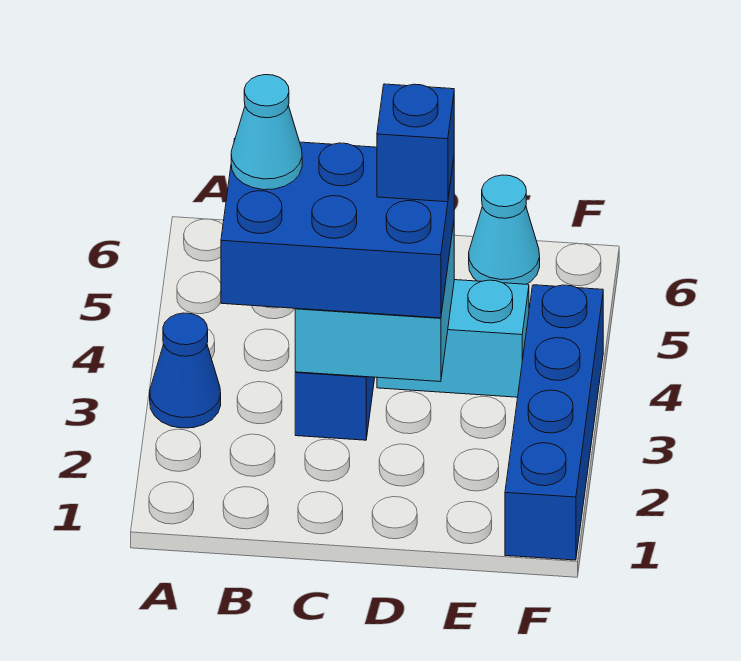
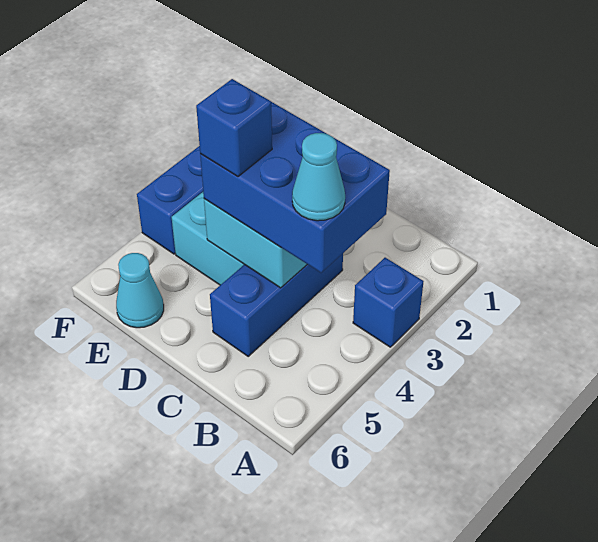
blue cone A3 level 1 -> blue brick A3 level 1

